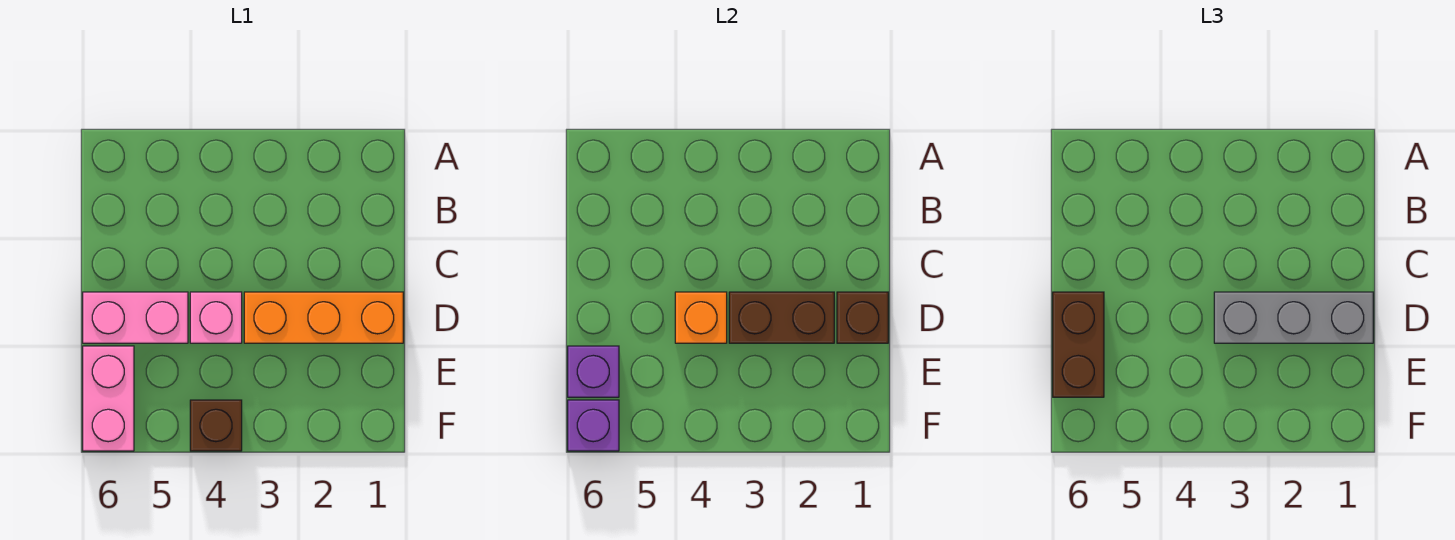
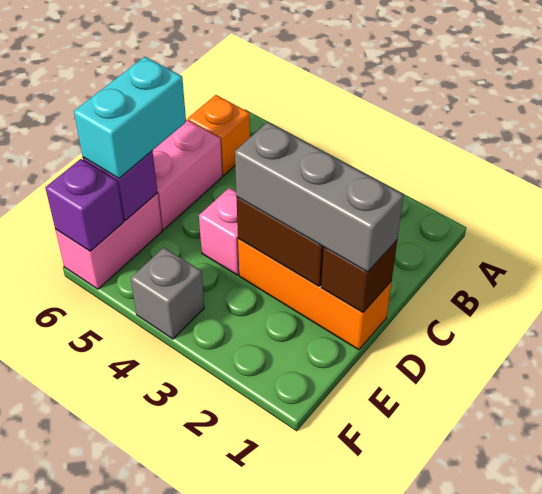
orange brick D4 level 2 -> orange brick B6 level 1
pink brick D5:D6 level 1 -> pink brick C6:D6 level 1
brown brick D6:E6 level 3 -> cyan brick D6:E6 level 3
brown brick F4 level 1 -> grey brick F4 level 1

